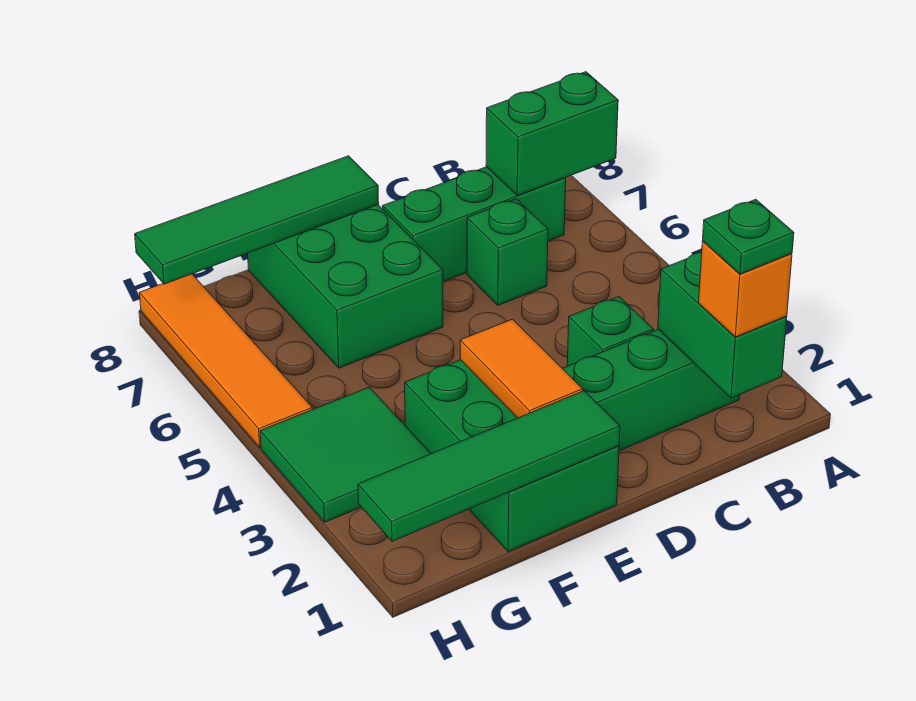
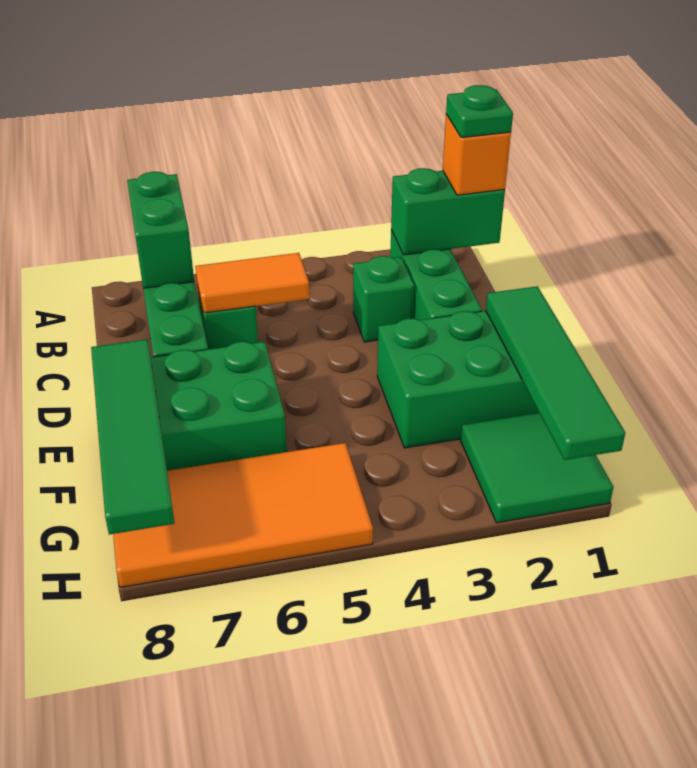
orange tile E2:E3 level 2 -> orange tile C5:C6 level 2
green tile G3:H4 level 1 -> green tile G1:H2 level 1
orange tile H5:H8 level 1 -> orange tile G5:H8 level 1

